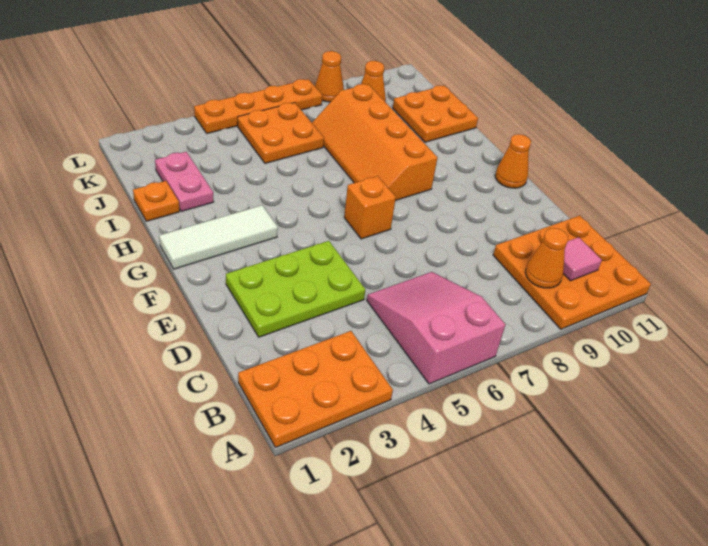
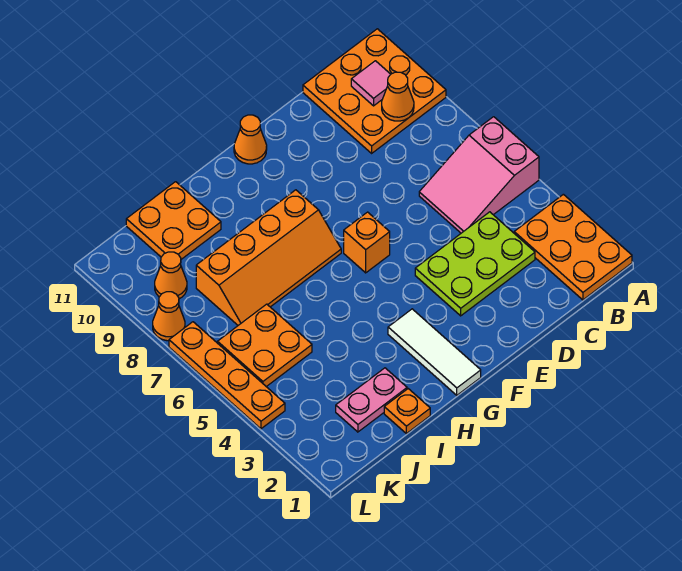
lime plate D2:E4 level 1 -> lime plate C3:E4 level 1

